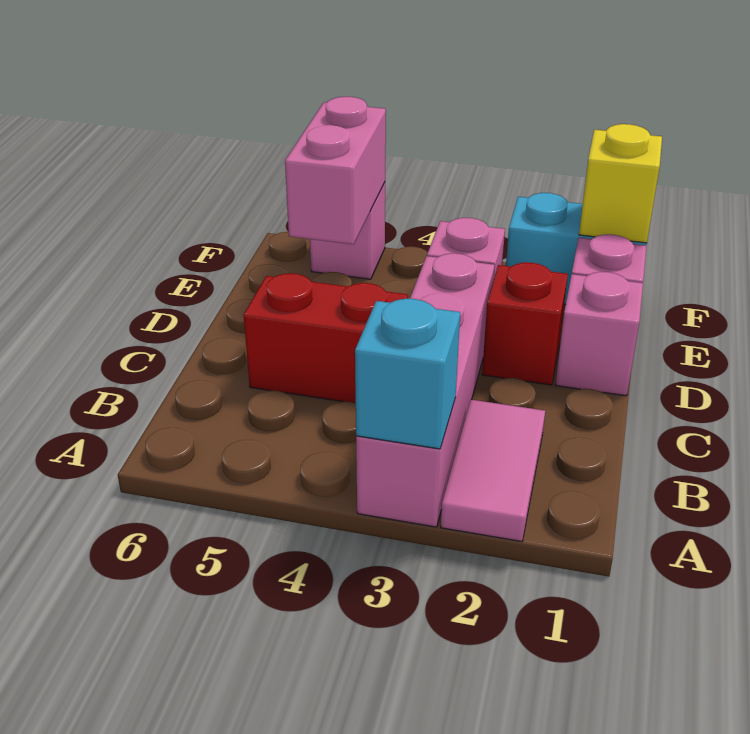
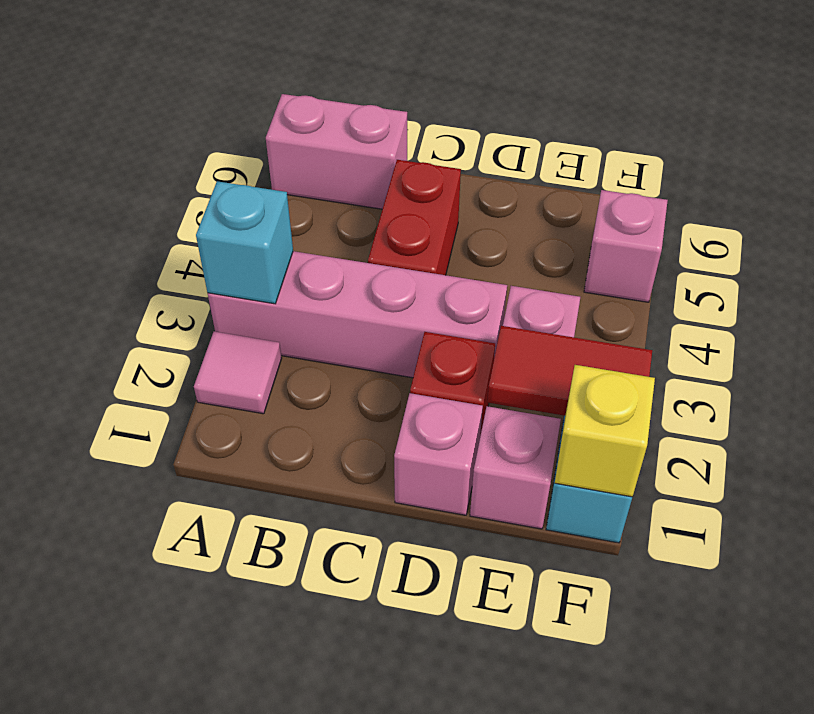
pink tile A2:B2 level 1 -> pink tile A2 level 1
none -> red tile E2:F2 level 2
pink brick E5:F5 level 2 -> pink brick A6:B6 level 1

